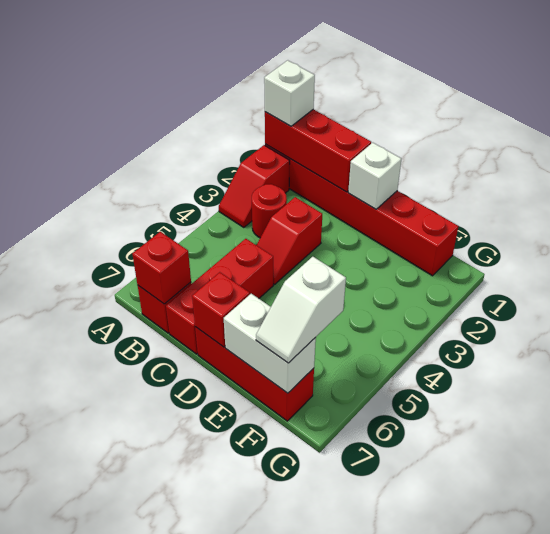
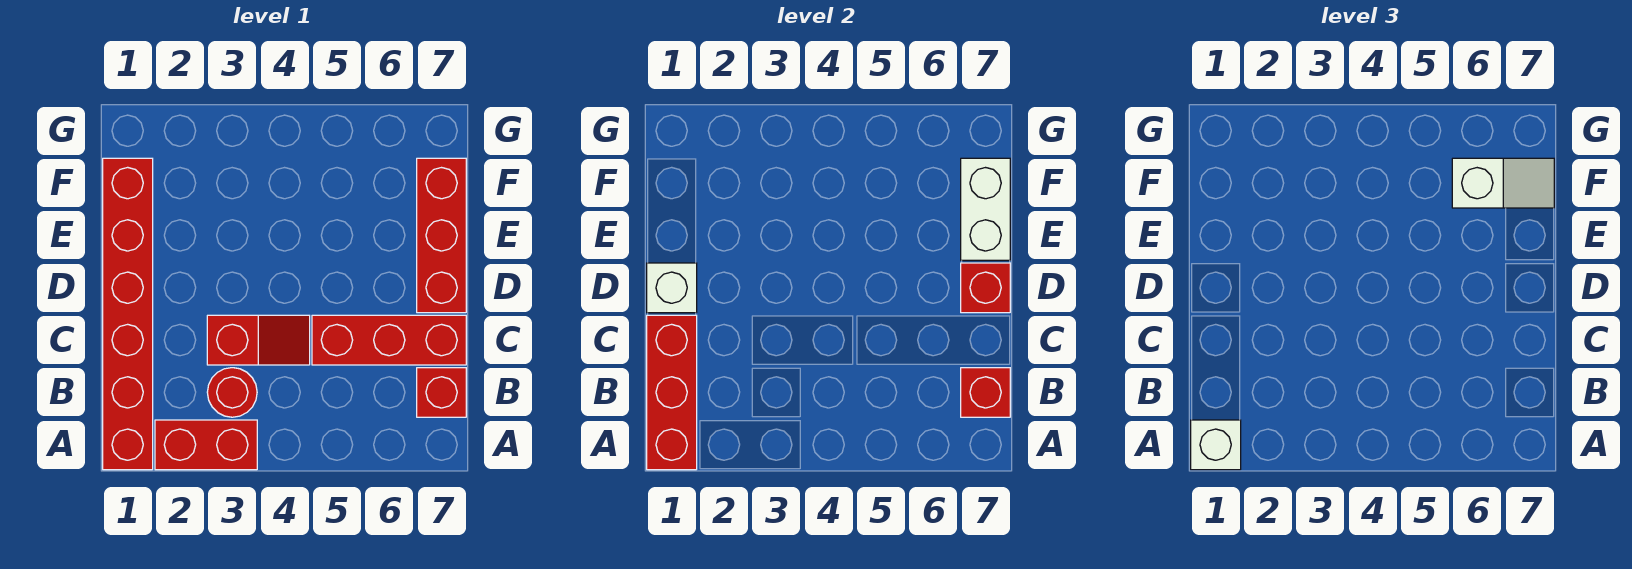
red slope A2:A3 level 1 top 2 -> red brick A2:A3 level 1

